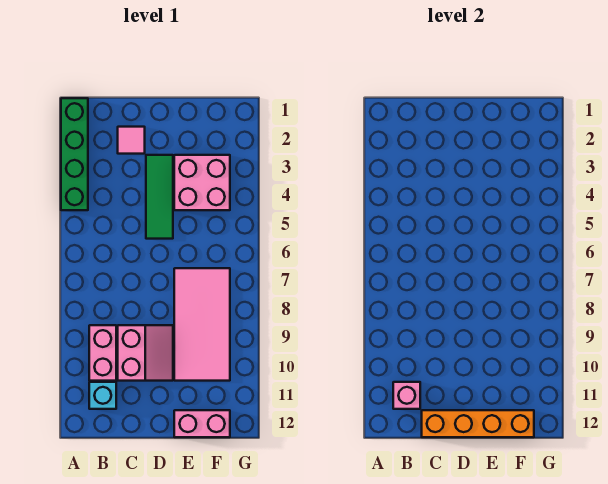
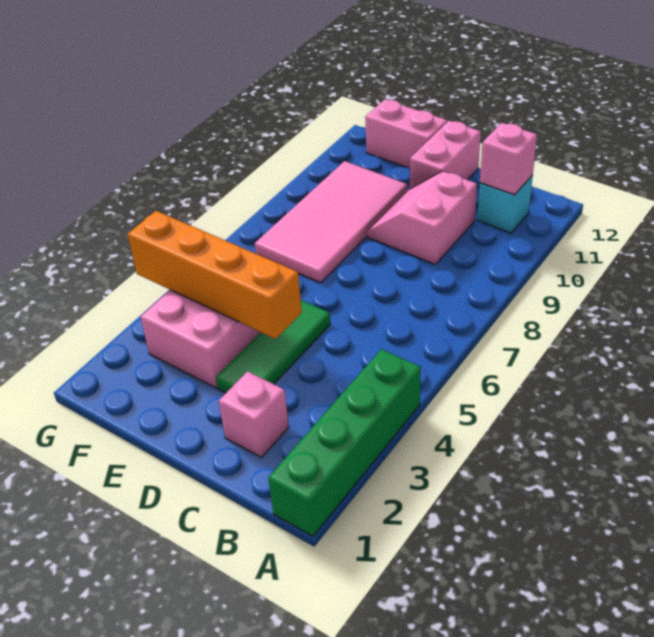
pink brick B9:B10 level 1 -> pink brick D11:D12 level 1
pink tile C2 level 1 -> pink brick C2 level 1
orange brick C12:F12 level 2 -> orange brick D4:G4 level 2

